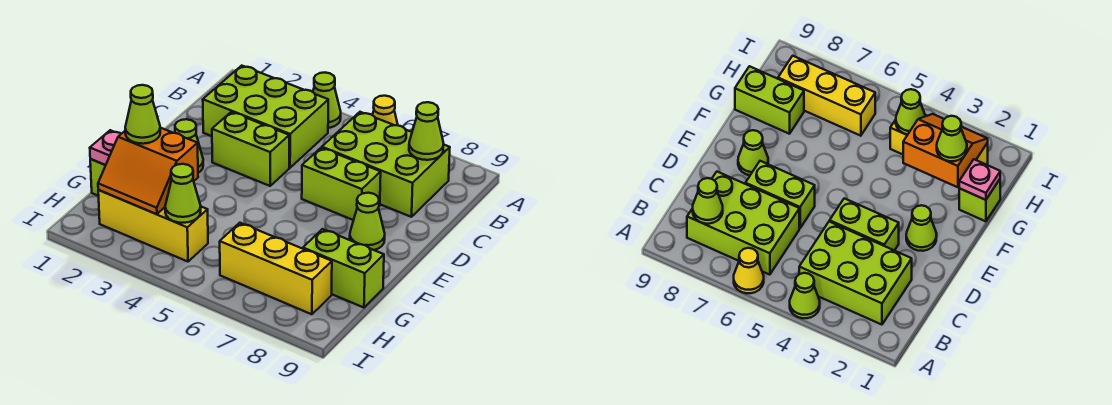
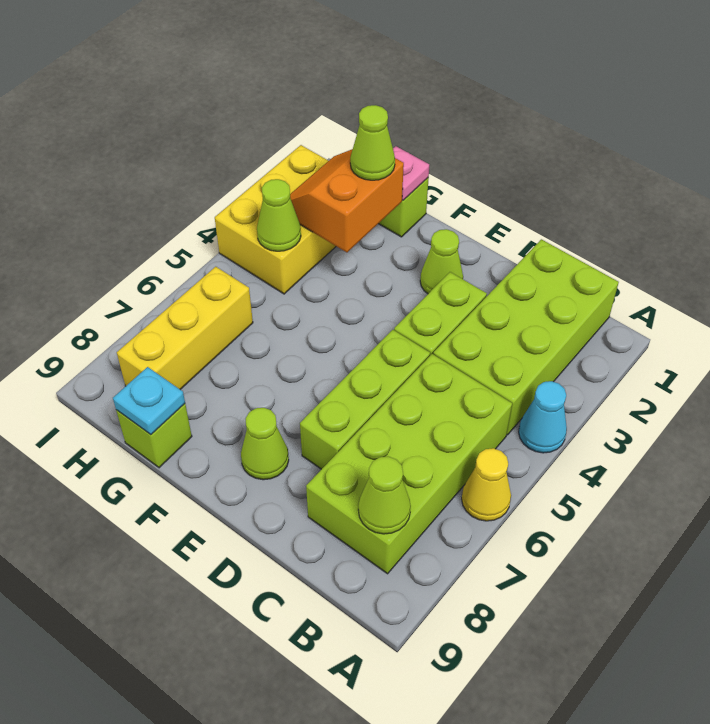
lime cone A4 level 1 -> cyan cone A4 level 1
lime brick B2:C4 level 1 -> lime brick B1:C4 level 1
lime brick B6:C8 level 1 -> lime brick B5:C8 level 1
lime brick D6:D7 level 1 -> lime brick D5:D7 level 1
lime brick G8:G9 level 1 -> lime brick G9 level 1
none -> cyan plate G9 level 2
yellow brick H2:H4 level 1 -> yellow brick H2:I4 level 1

